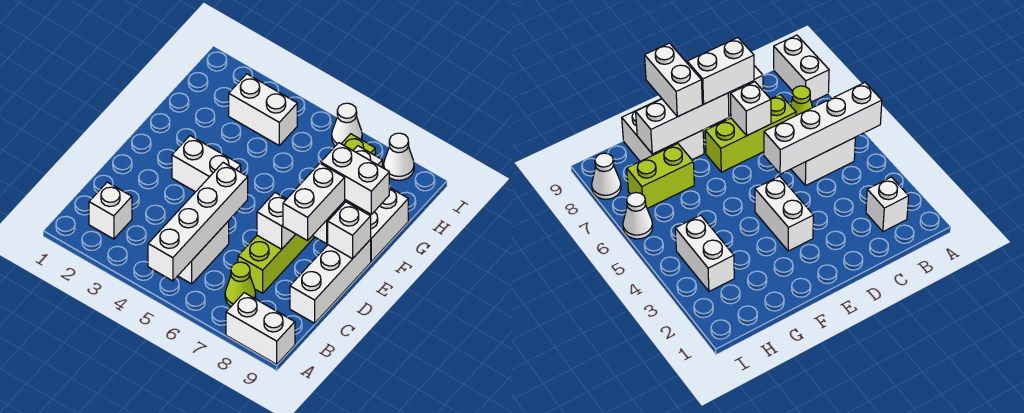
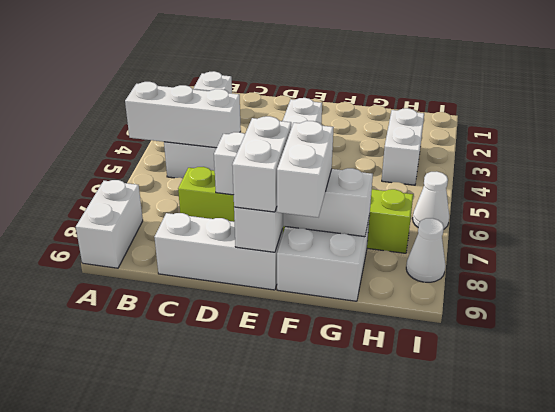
white brick A5:D5 level 2 -> white brick A5:C5 level 2
lime cone B7 level 1 -> none
white brick D8:E8 level 3 -> white brick E8:E9 level 3

